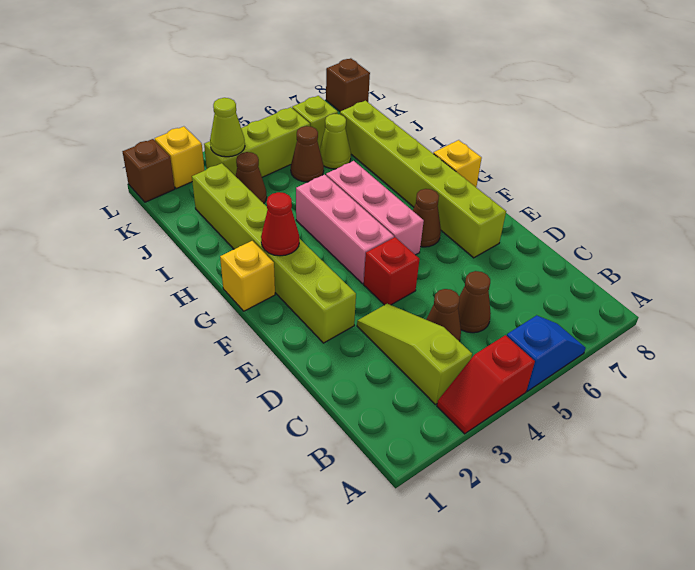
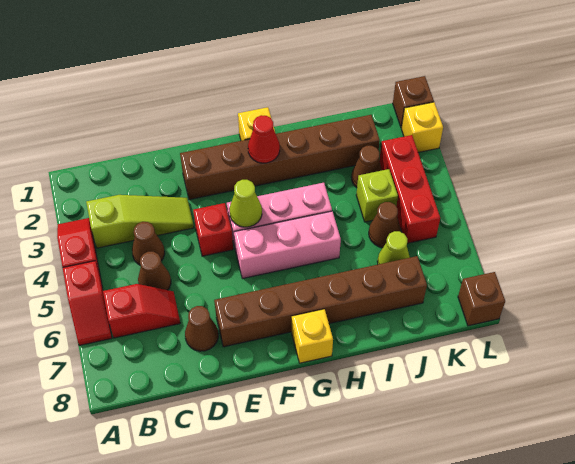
blue slope A5:A6 level 1 top 5 -> red slope A5:A6 level 1 top 5
none -> red slope B6:C6 level 1 top B
lime brick E2:J2 level 1 -> brown brick E2:J2 level 1
lime brick E7:J7 level 1 -> brown brick E7:J7 level 1
brown cone F6 level 1 -> brown cone D7 level 1
lime brick K3:K5 level 1 -> red brick K3:K5 level 1
lime cone K3 level 2 -> lime cone F4 level 2
lime brick K6 level 1 -> lime brick J4 level 1

